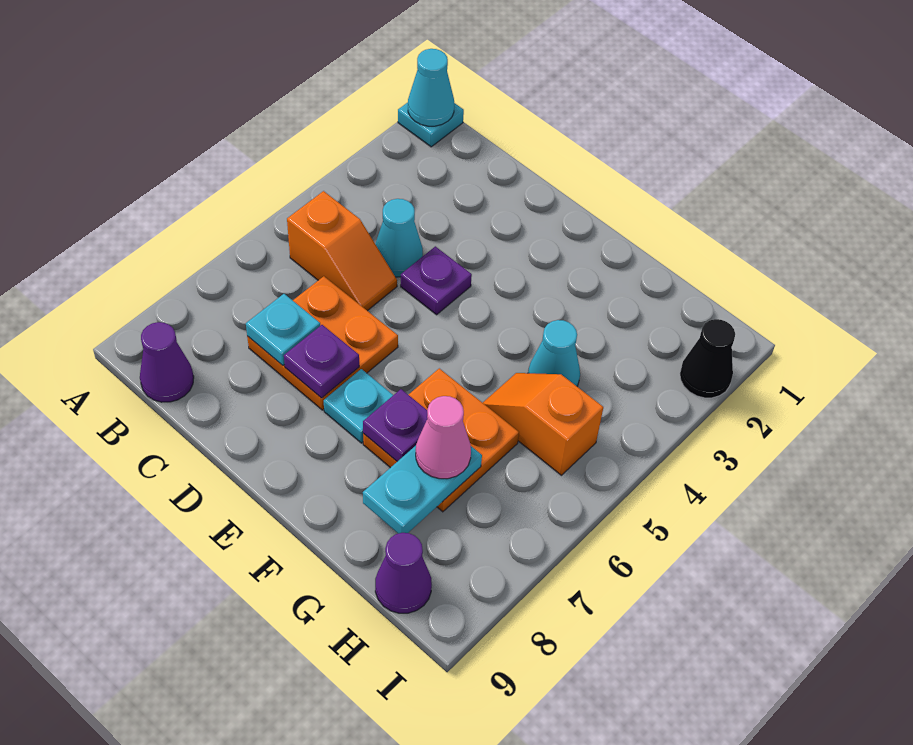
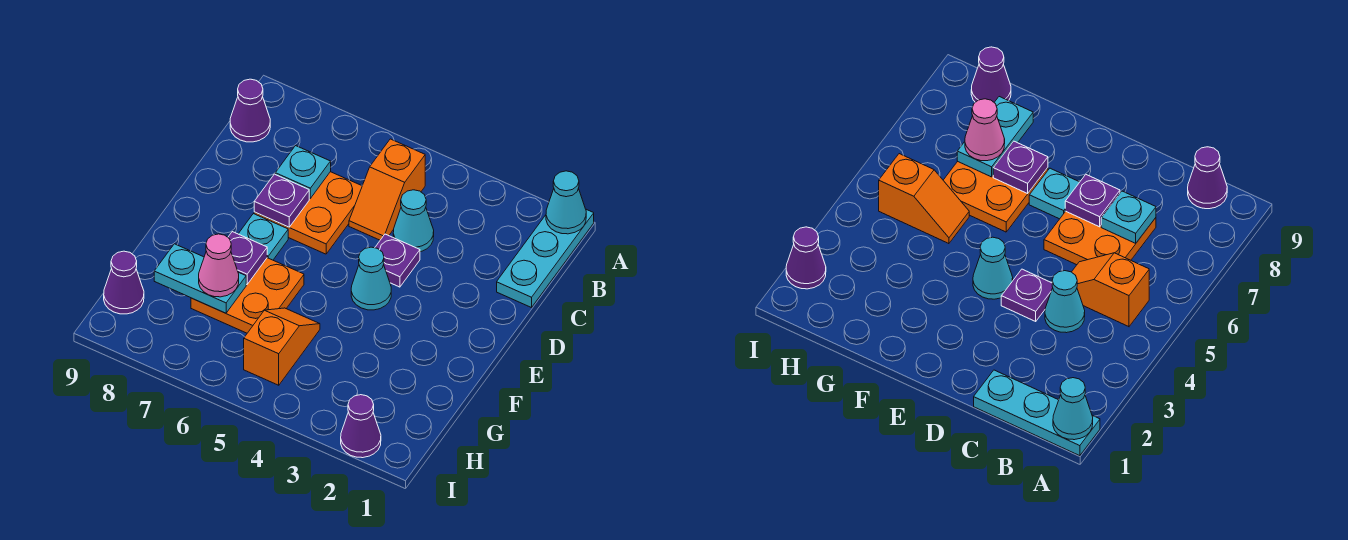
cyan plate A1 level 1 -> cyan plate A1:C1 level 1
cyan cone G4 level 1 -> cyan cone E4 level 1
black cone I2 level 1 -> purple cone I2 level 1

